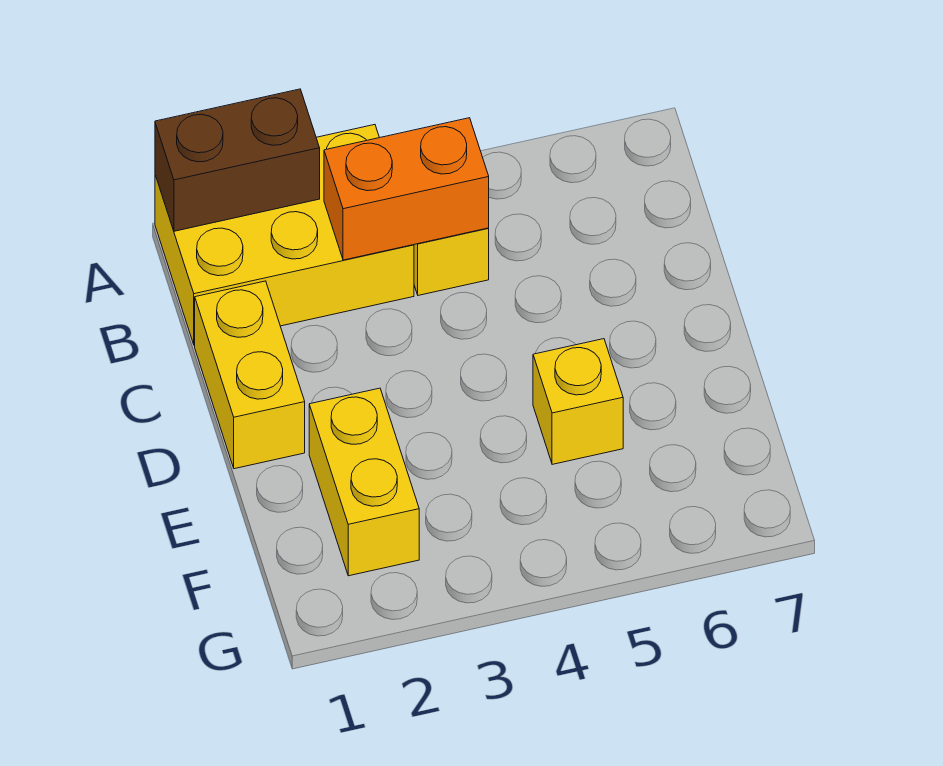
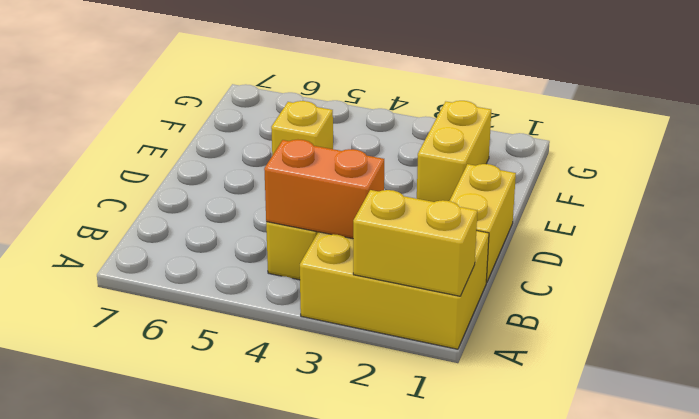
brown brick A1:A2 level 2 -> yellow brick A1:A2 level 2

